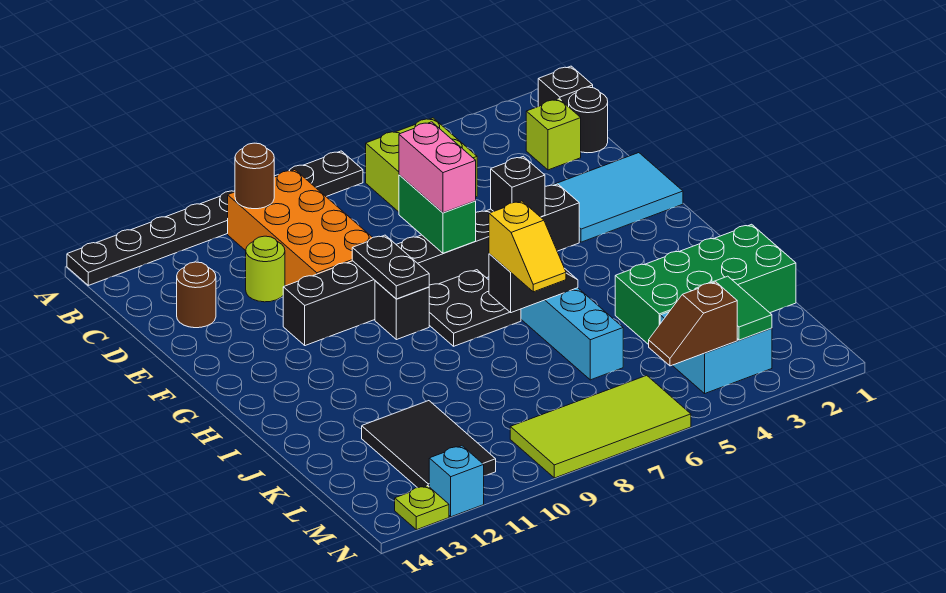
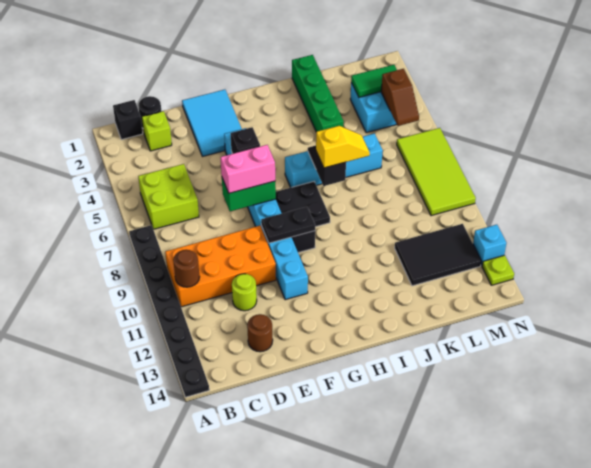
black brick F4:F11 level 1 -> cyan brick F4:F11 level 1
green brick J1:K4 level 1 -> green brick J1:J4 level 1

